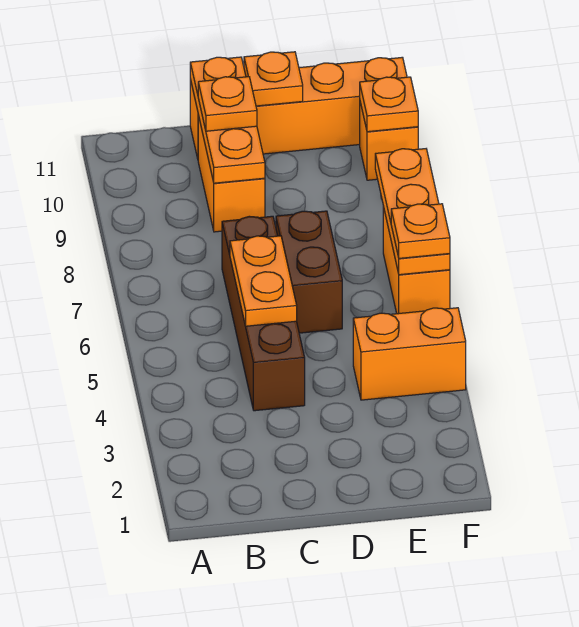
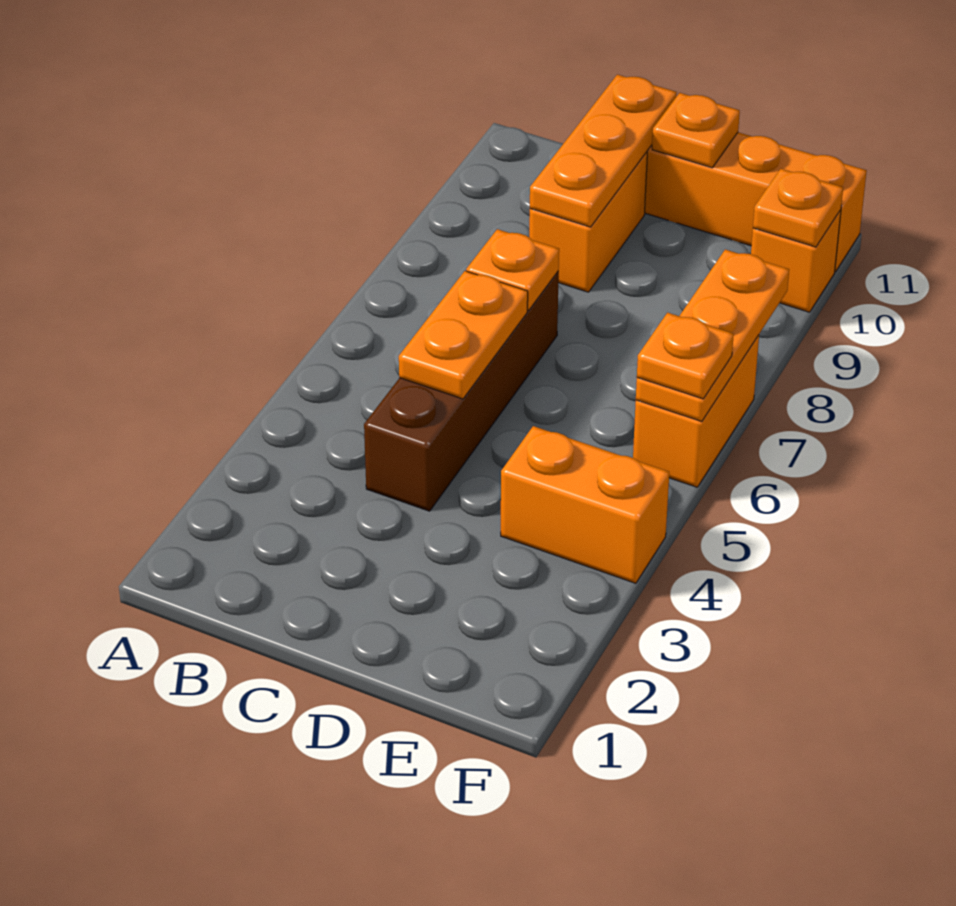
orange plate C10 level 3 -> orange plate C7 level 2
brown brick D6:D7 level 1 -> none

